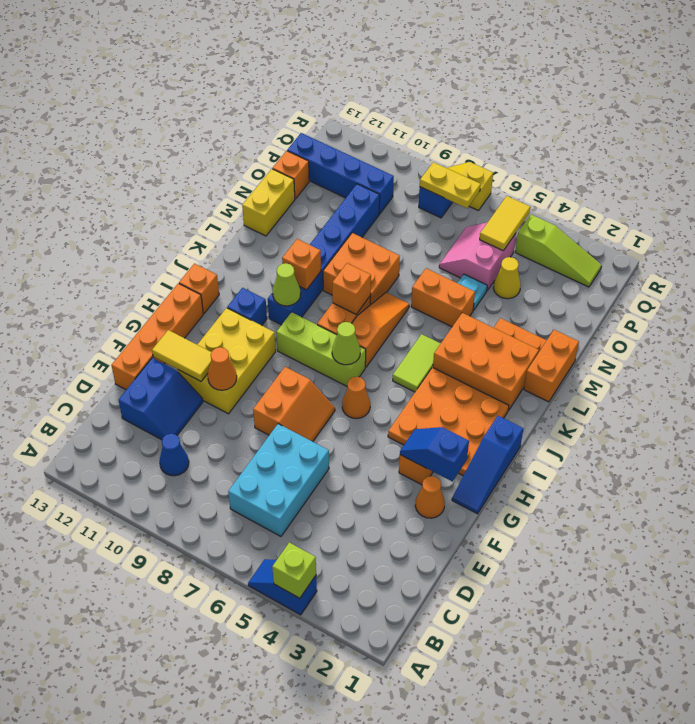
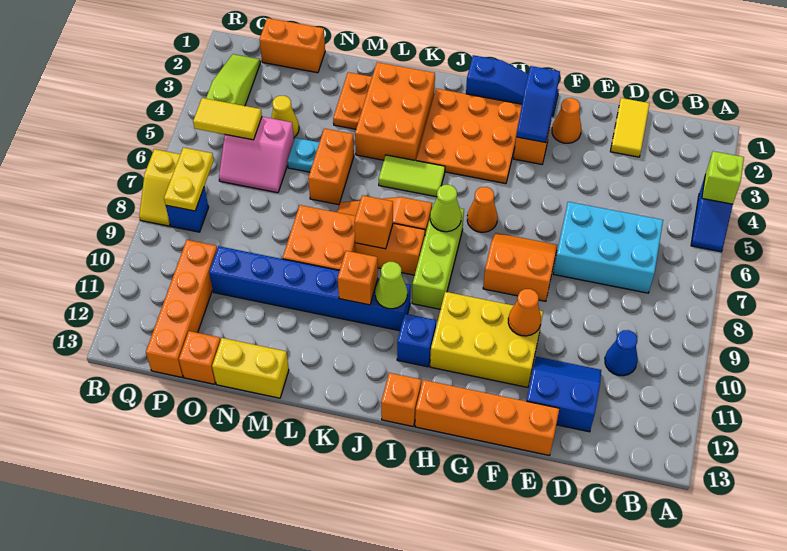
yellow tile F11:F12 level 2 -> yellow tile D1:D2 level 1
orange brick L1:M1 level 1 -> orange brick O1:P1 level 1
blue brick P10:P13 level 1 -> orange brick P10:P13 level 1

